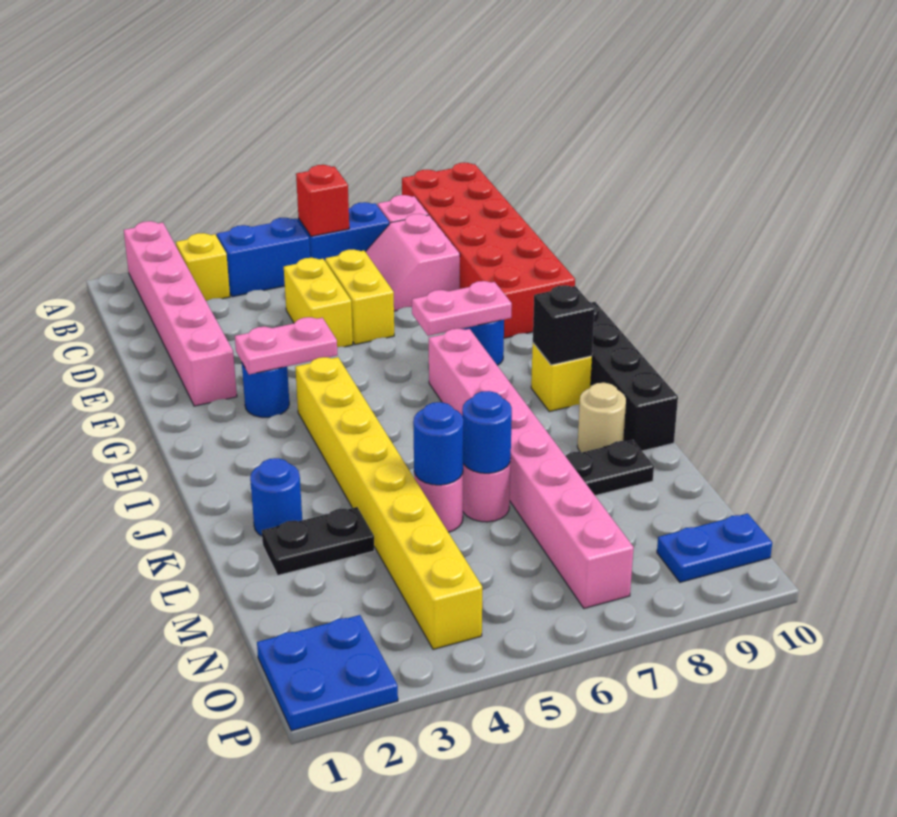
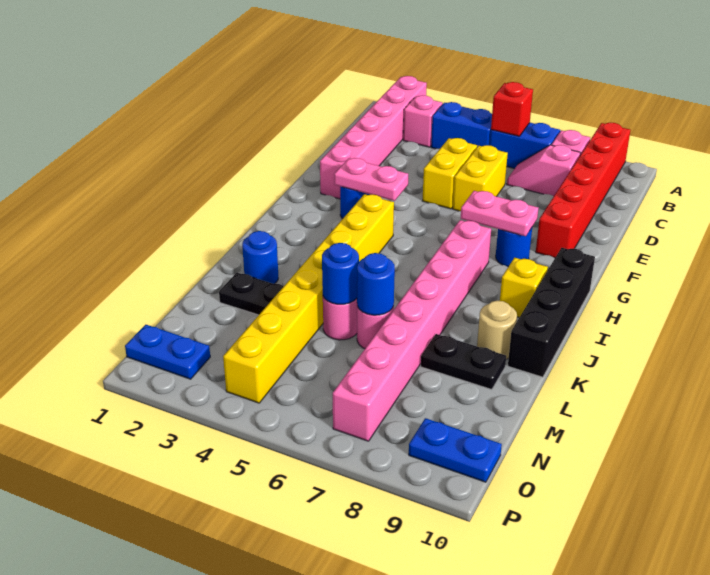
red brick A9:F10 level 1 -> red brick A9:F9 level 1
yellow brick B3 level 1 -> pink brick B3 level 1
pink slope C7:D8 level 1 top 8 -> pink slope C7:C8 level 1 top 8
black brick I9 level 2 -> none
blue plate O1:P2 level 1 -> blue plate O1:O2 level 1

